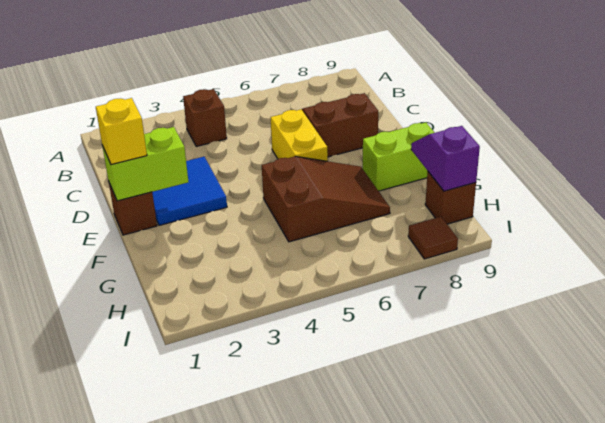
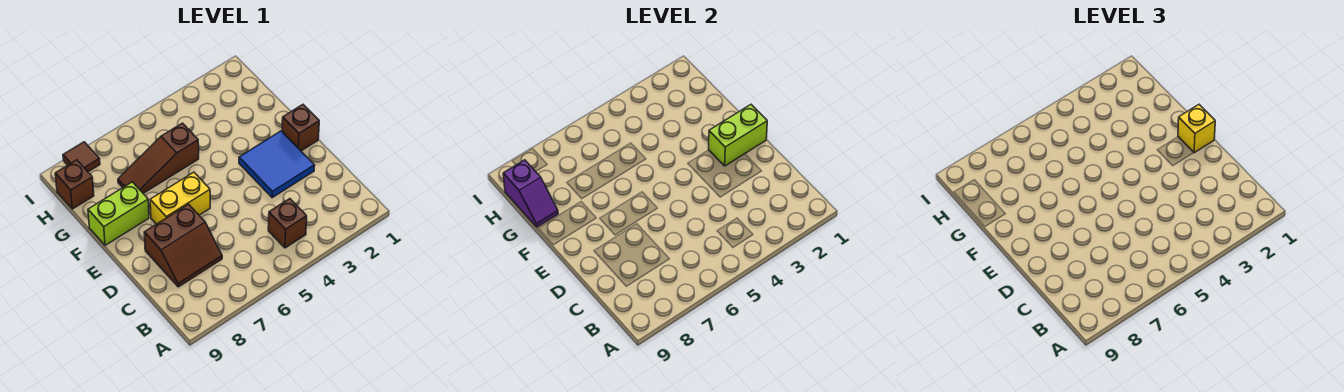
yellow brick D6:E6 level 1 -> yellow brick E6:E7 level 1
brown slope F5:G7 level 1 top 5 -> brown slope G5:G7 level 1 top 5

